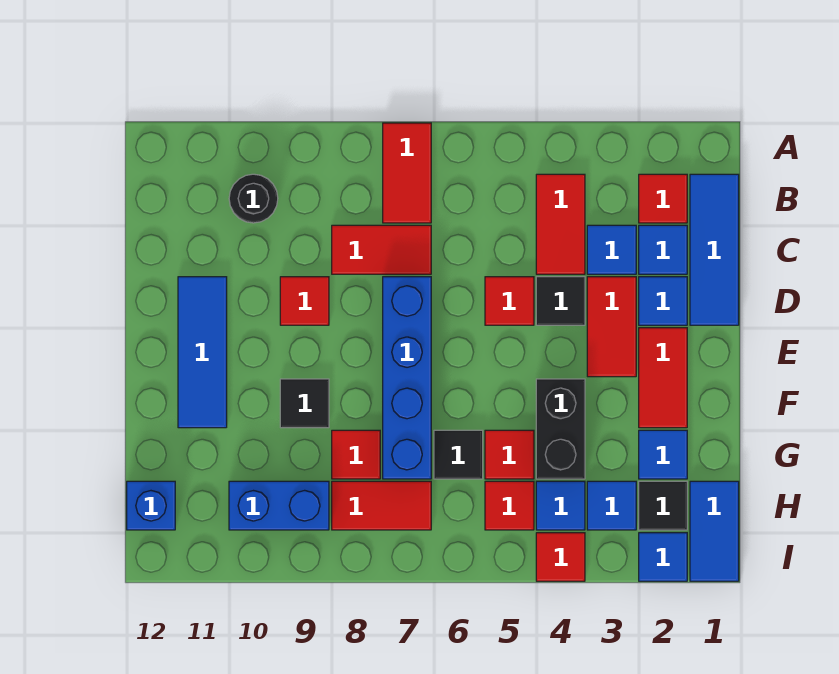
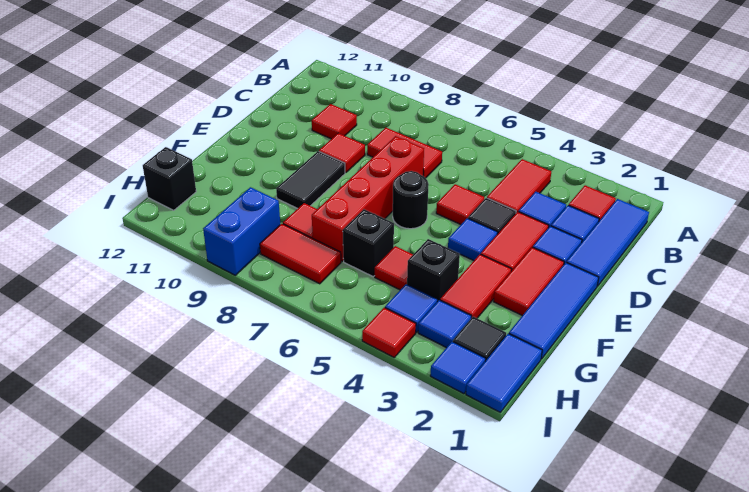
red tile A7:B7 level 1 -> red tile F3:G3 level 1
black round brick B10 level 1 -> black round brick E6 level 1
blue brick D7:G7 level 1 -> red brick D7:G7 level 1
blue tile D11:F11 level 1 -> blue tile E1:G1 level 1
black brick F4:G4 level 1 -> black brick G4 level 1
black tile F9 level 1 -> black tile E9:F9 level 1
blue tile G2 level 1 -> blue tile E4 level 1
black tile G6 level 1 -> black brick G6 level 1
red tile H5 level 1 -> red tile C10 level 1
blue brick H9:H10 level 1 -> blue brick H9:I9 level 1
blue brick H12 level 1 -> black brick H12 level 1

